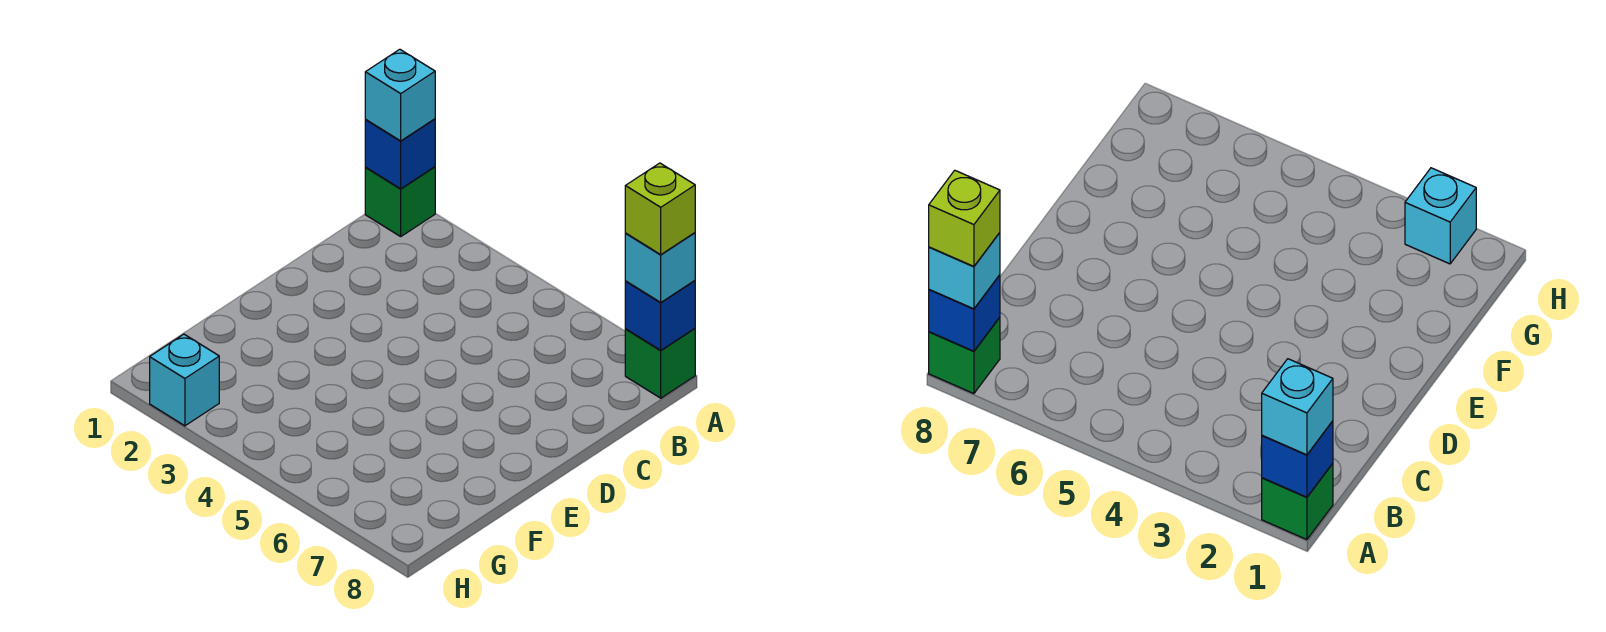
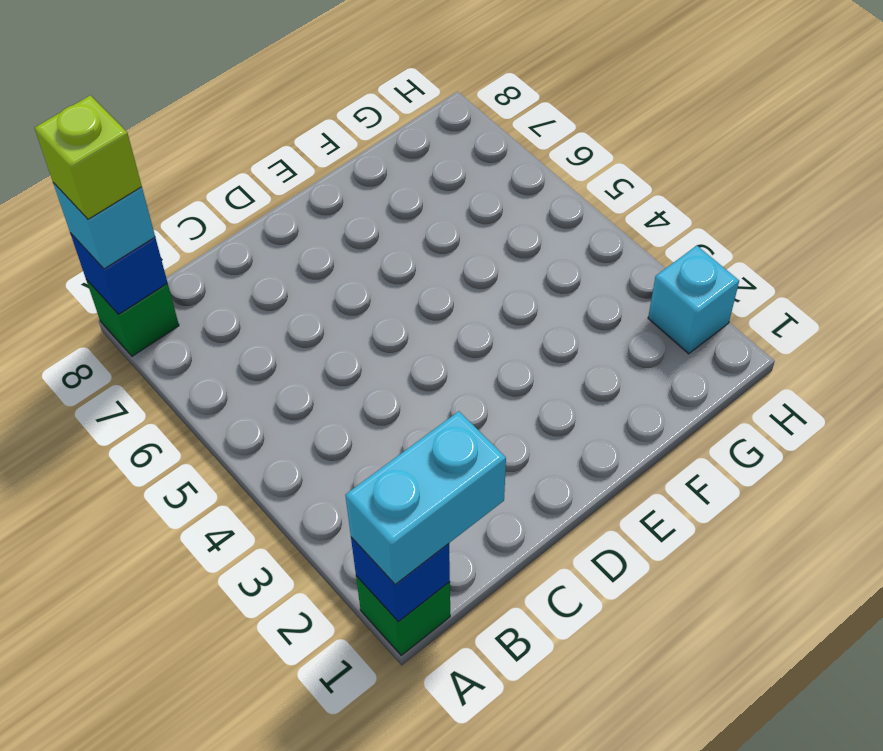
cyan brick A1 level 3 -> cyan brick A1:B1 level 3

